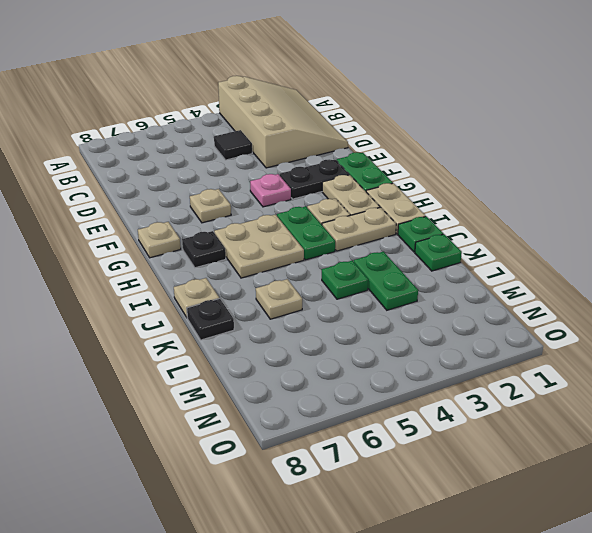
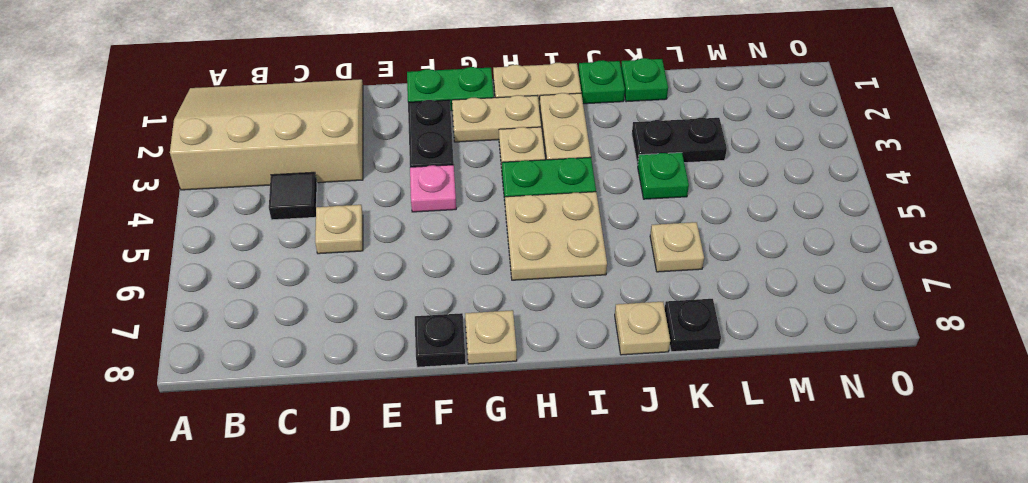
tan plate F6 level 1 -> tan plate D5 level 1
black plate H7 level 1 -> black plate F8 level 1
green plate K3:L3 level 1 -> black plate K3:L3 level 1

